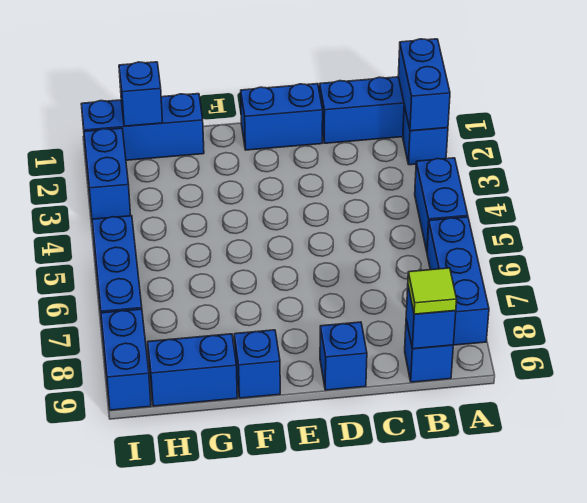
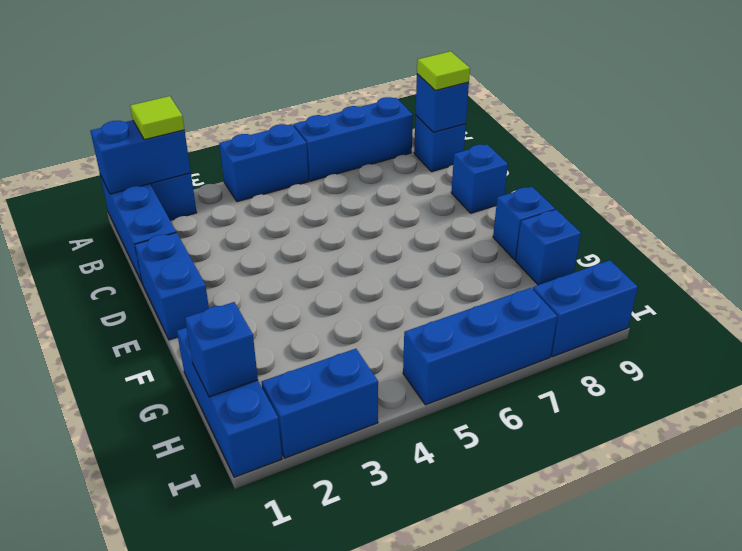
none -> lime tile A2 level 3
blue brick G9:H9 level 1 -> blue brick G9 level 1

